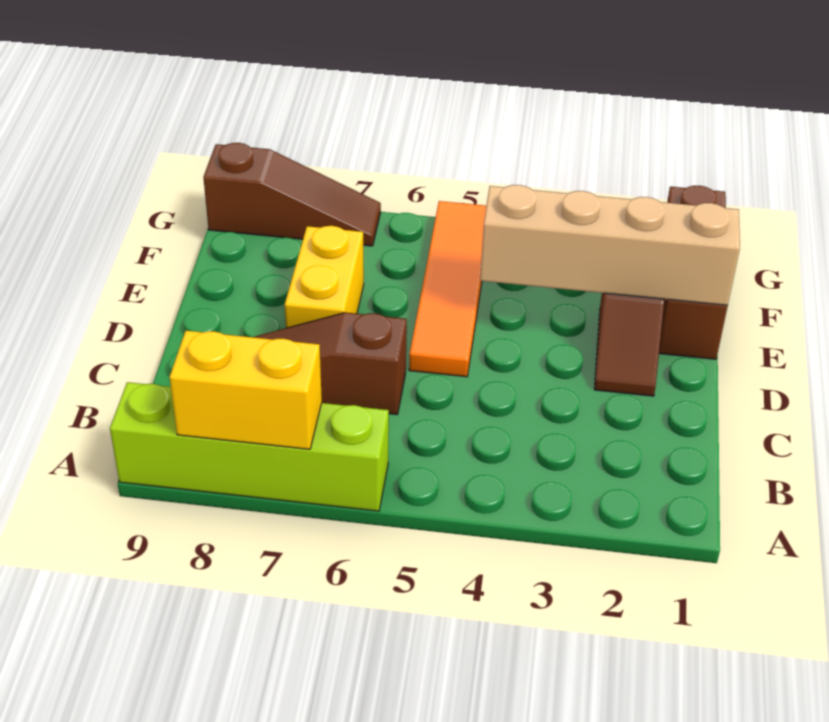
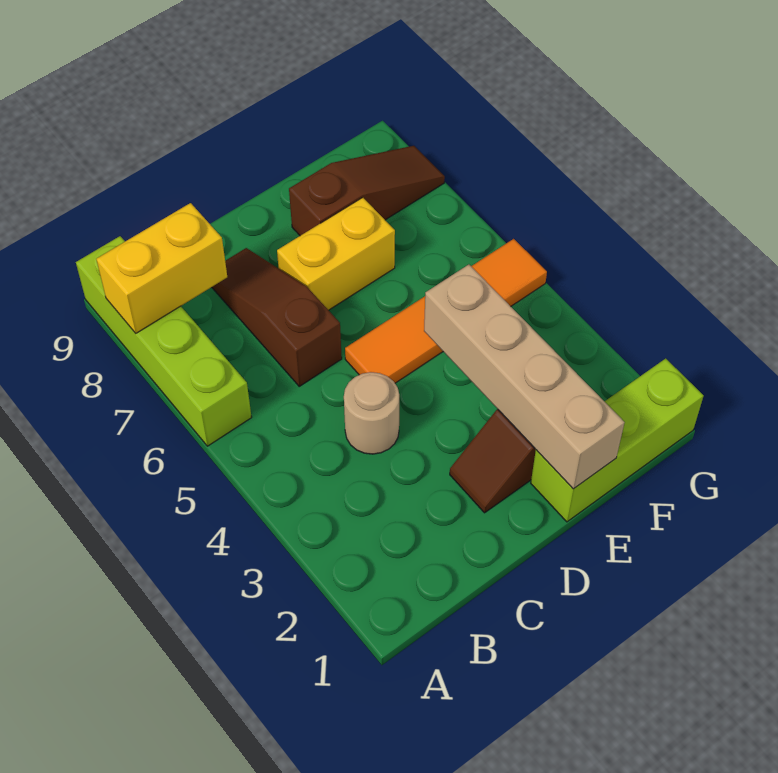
yellow brick A7:A8 level 2 -> yellow brick A8:B8 level 2
none -> tan round brick C4 level 1
brown brick E1:G1 level 1 -> lime brick E1:G1 level 1
brown slope G7:G9 level 1 top 9 -> brown slope E8:G8 level 1 top E

